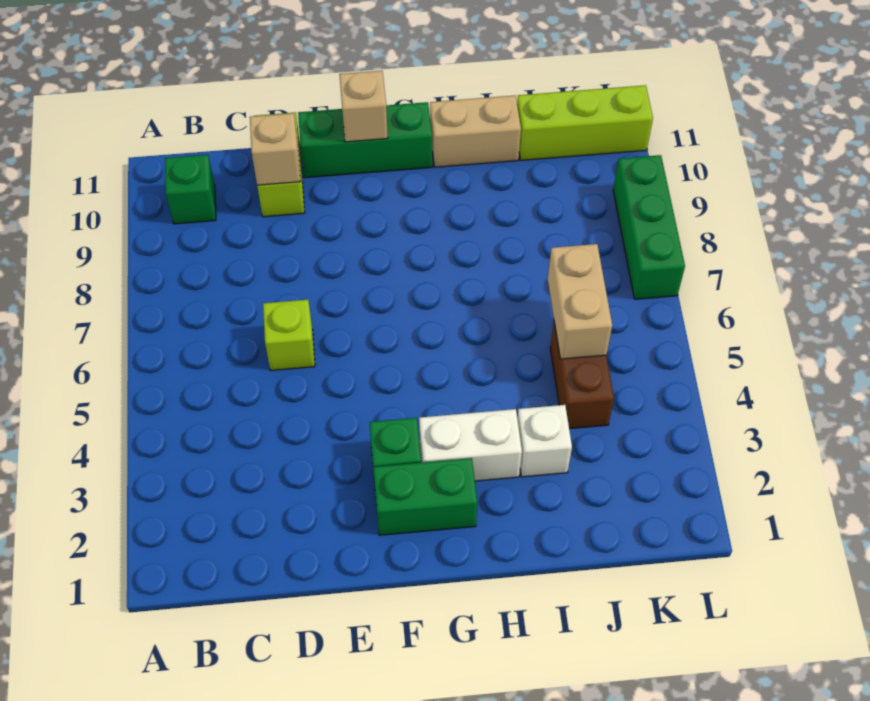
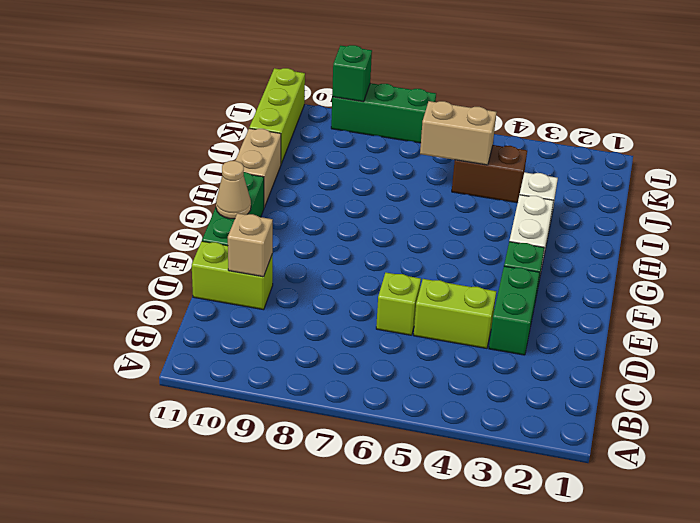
green brick B10 level 1 -> green brick L9 level 2
none -> lime brick D4:D5 level 1
green brick F2:G2 level 1 -> green brick D3:E3 level 1
tan brick F11 level 2 -> tan cone F11 level 2

